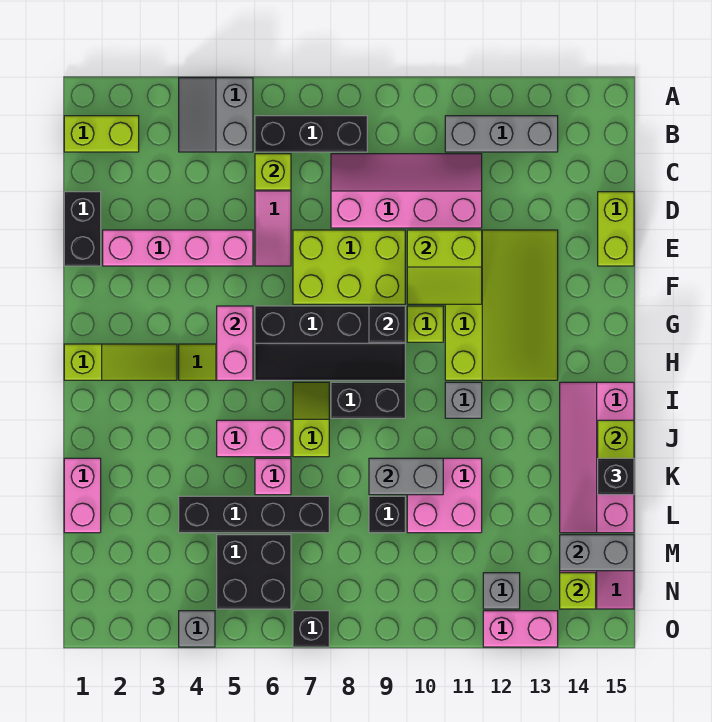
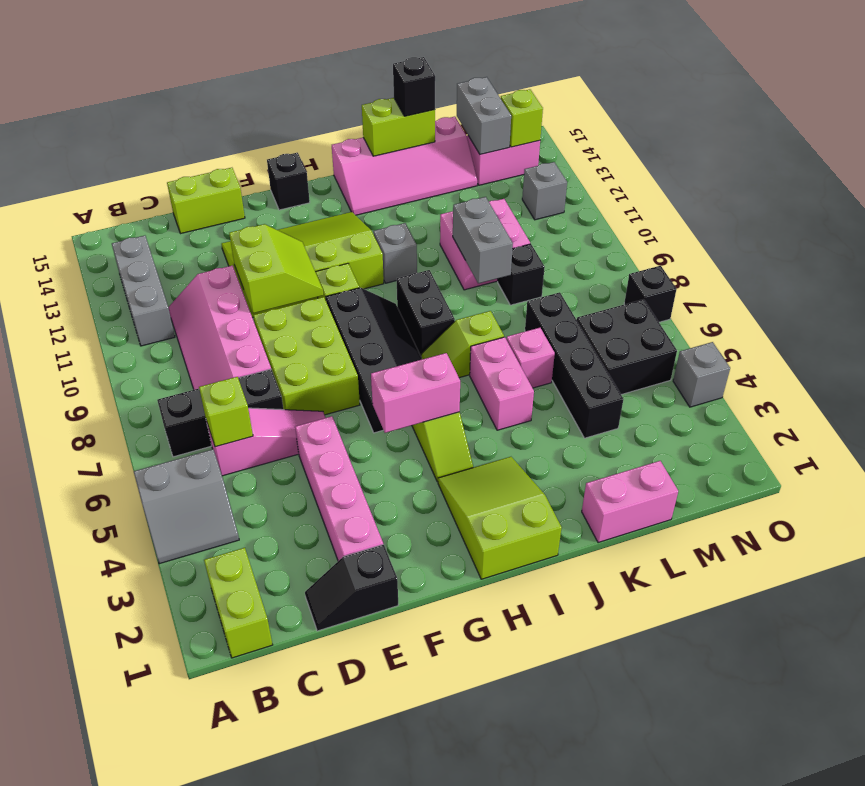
black brick B6:B8 level 1 -> black brick B7:D7 level 1
black brick D1:E1 level 1 -> black slope D1:E1 level 1 top E
black brick G9 level 2 -> black brick G15 level 1
lime slope H1:H3 level 1 top 1 -> lime slope H1:I3 level 1 top 1
pink brick O12:O13 level 1 -> none

